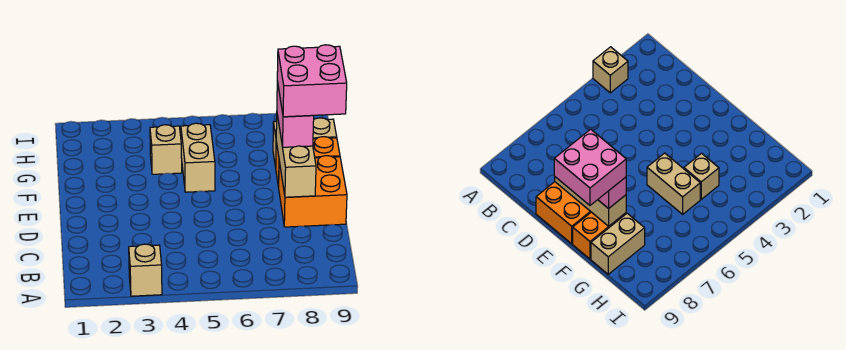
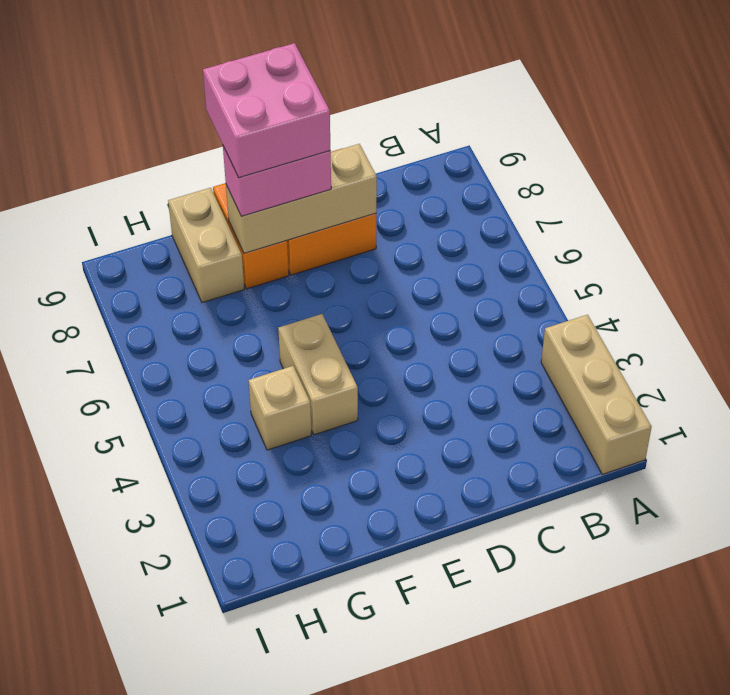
tan brick A3 level 1 -> tan brick A1:A3 level 1
tan brick F5:G5 level 1 -> tan brick F4:F5 level 1

